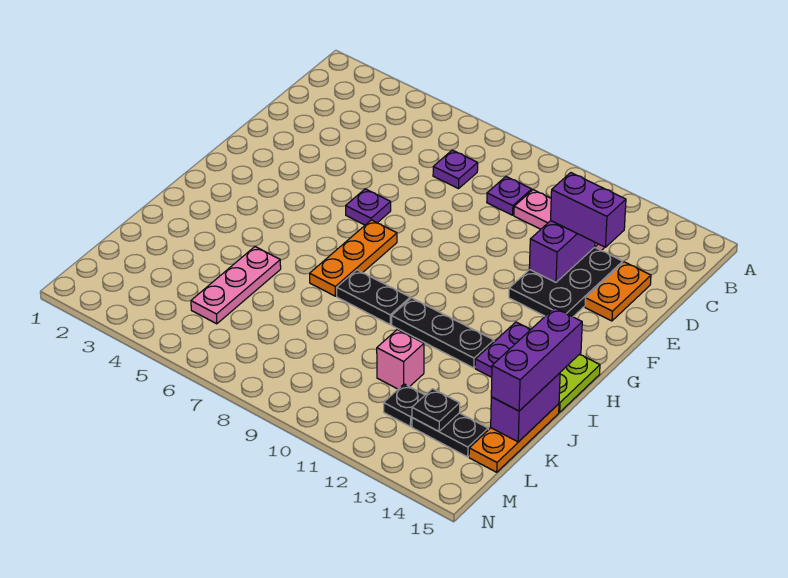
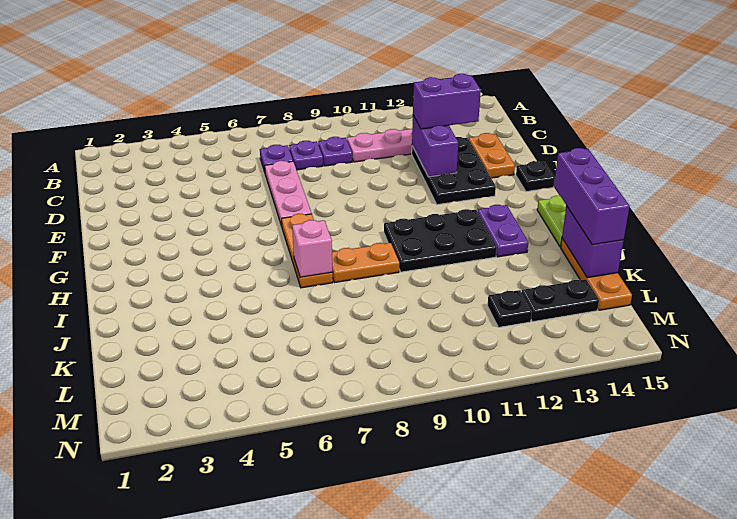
purple plate F6 level 1 -> purple plate C8 level 1
black plate I8:I9 level 1 -> orange plate I8:I9 level 1
black plate I10:I12 level 1 -> black plate H10:I12 level 1
pink plate J5:L5 level 1 -> pink plate D7:F7 level 1
pink brick K11 level 1 -> pink brick I7 level 2
black plate L13 level 2 -> black plate F15 level 1

